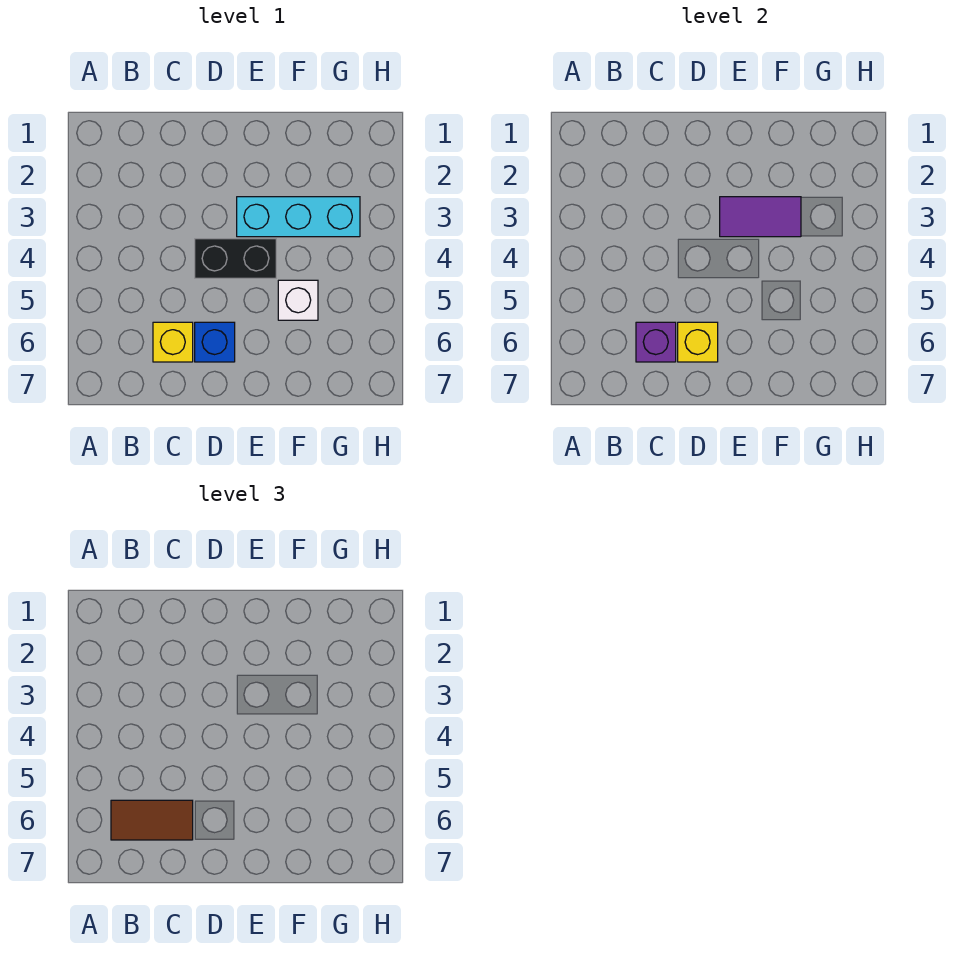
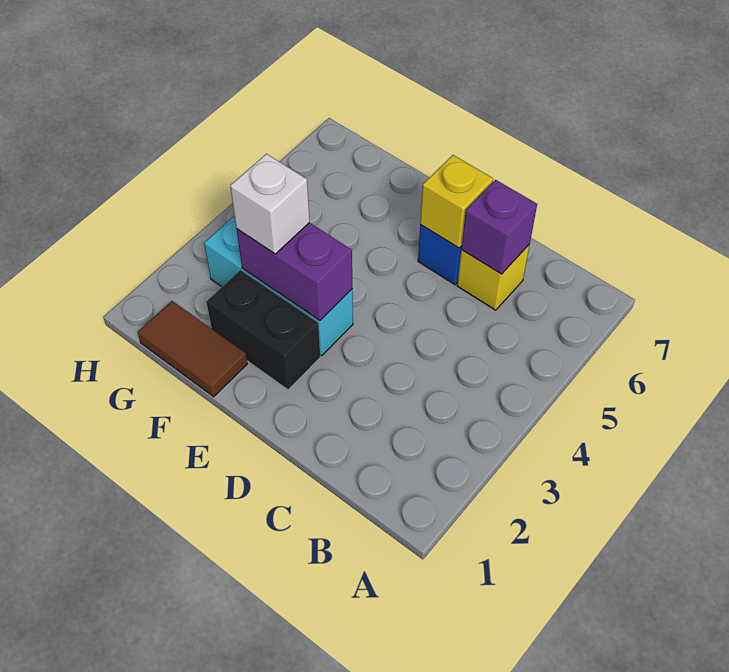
brown tile B6:C6 level 3 -> brown tile F1:G1 level 1
black brick D4:E4 level 1 -> black brick E2:F2 level 1
purple tile E3:F3 level 2 -> purple brick E3:F3 level 2
white brick F5 level 1 -> white brick F3 level 3

